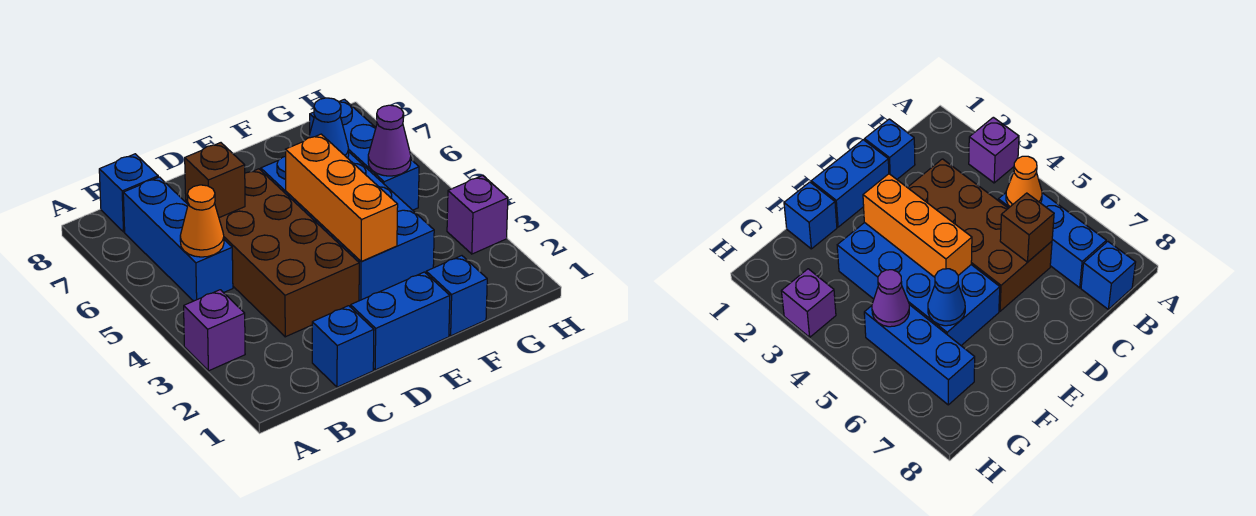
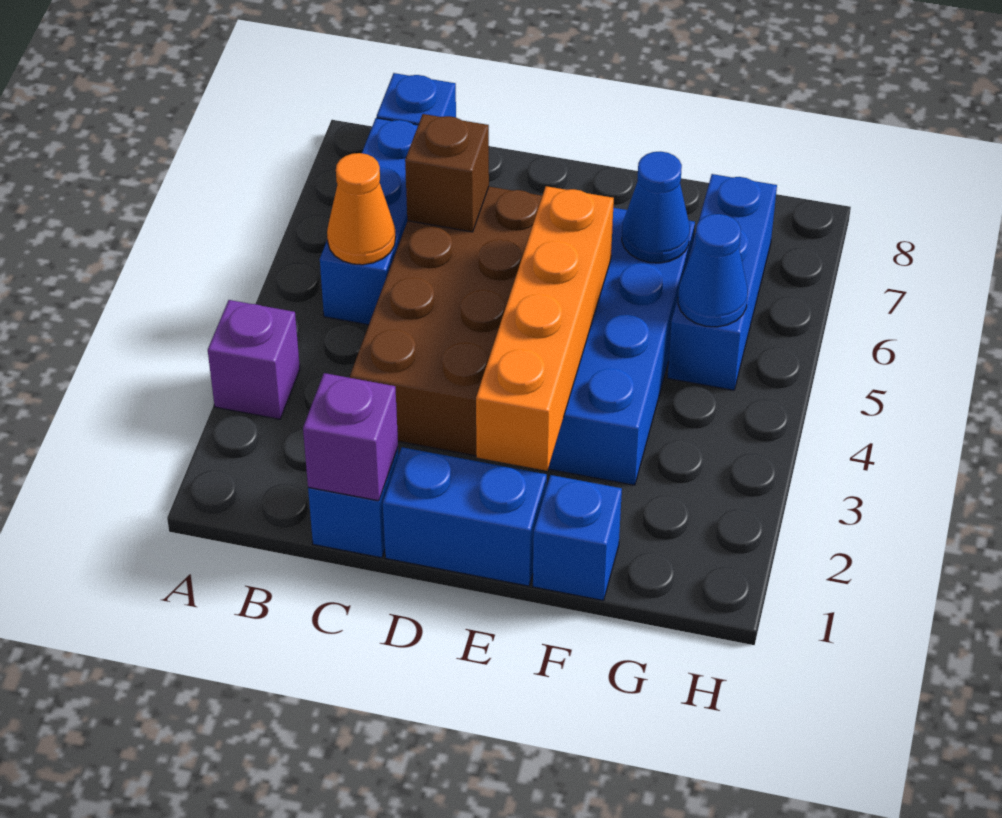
orange brick E3:E5 level 2 -> orange brick E2:E5 level 2
purple cone G5 level 2 -> blue cone G5 level 2
purple brick H3 level 1 -> purple brick C1 level 2

